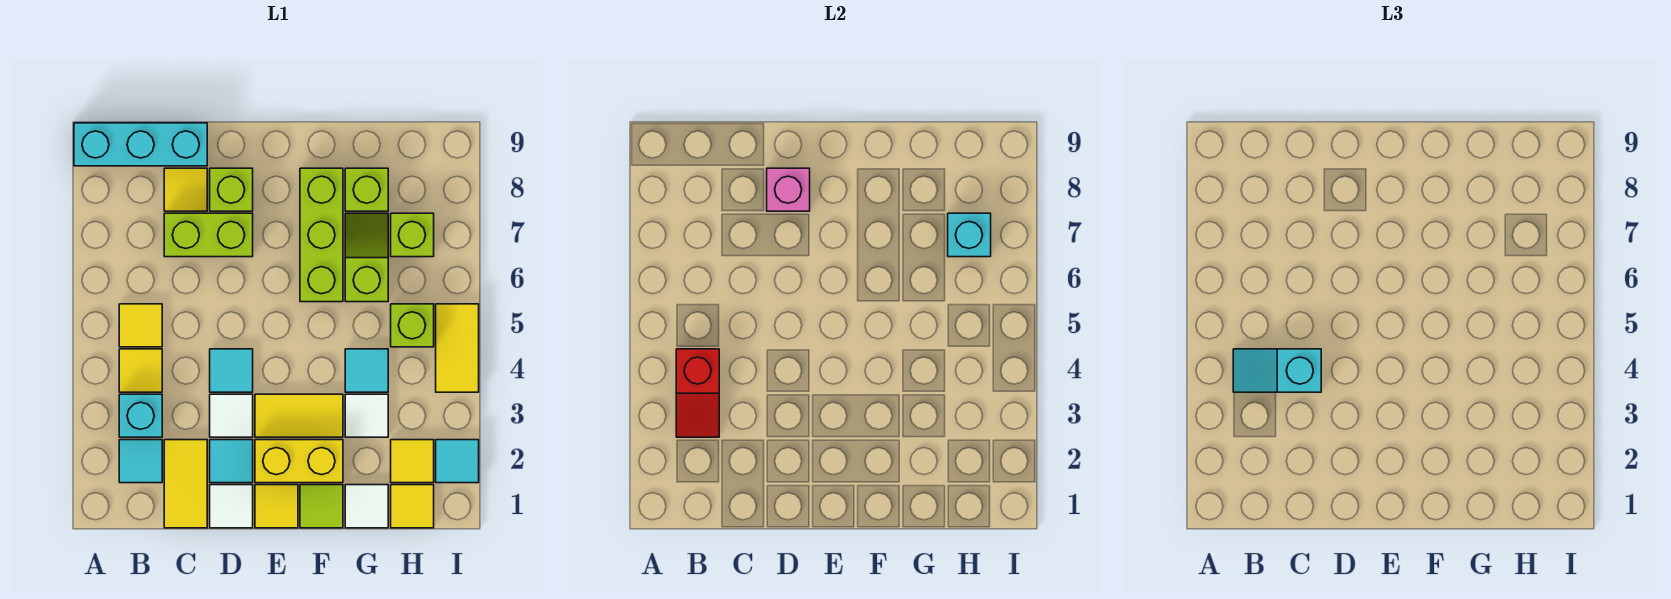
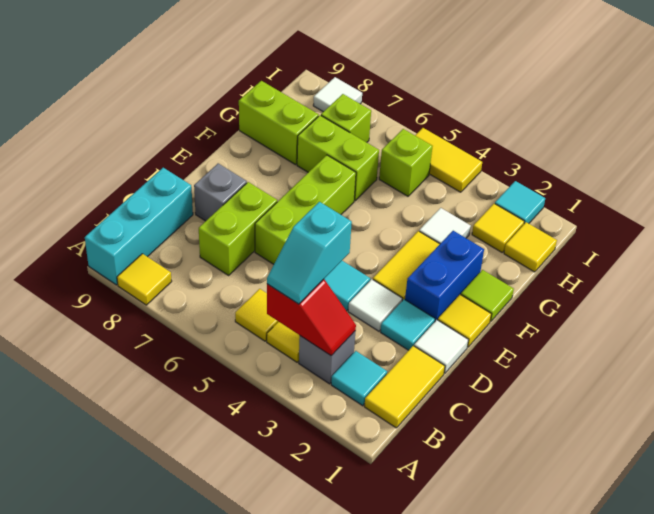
cyan brick B3 level 1 -> grey brick B3 level 1
yellow tile C1:C2 level 1 -> yellow tile B1:C1 level 1
yellow tile C8 level 1 -> yellow tile A8 level 1
lime brick D8 level 1 -> grey brick D8 level 1
pink brick D8 level 2 -> none
yellow brick E2:F2 level 1 -> blue brick E2:F2 level 1
lime brick F6:F8 level 1 -> lime brick D6:F6 level 1
white tile G1 level 1 -> white tile I8 level 1
cyan tile G4 level 1 -> none
lime slope G6:G7 level 1 top 6 -> lime brick G6:G7 level 1
lime brick G8 level 1 -> lime brick G8:G9 level 1
cyan brick H7 level 2 -> none

